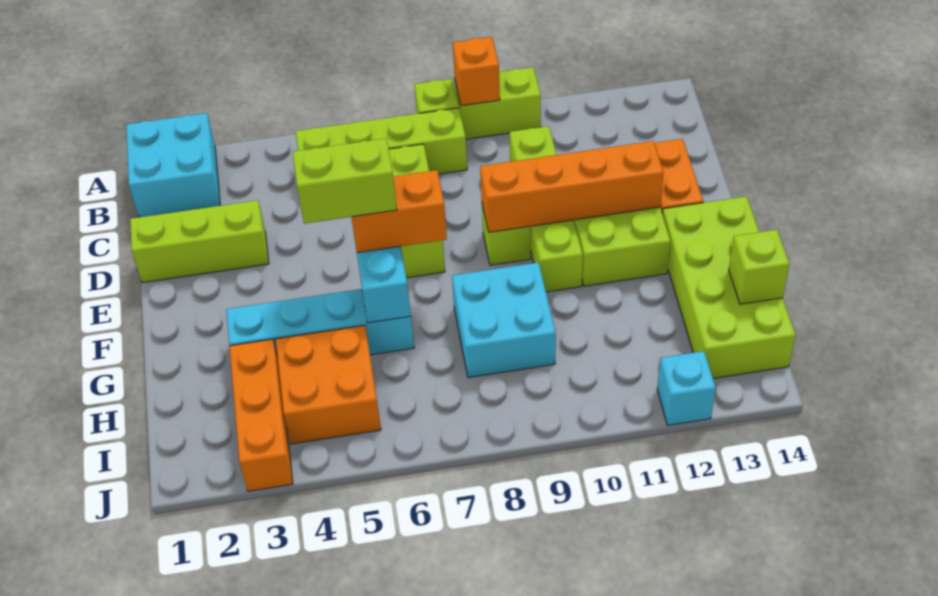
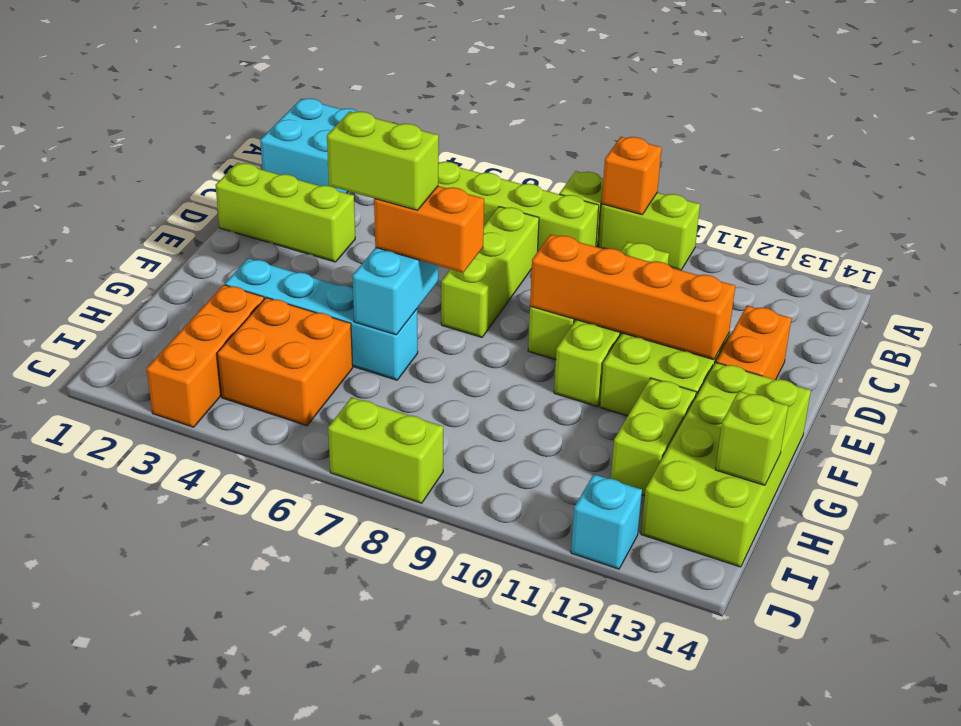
cyan brick G8:H9 level 1 -> none
none -> lime brick G12:H12 level 1
none -> lime brick J7:J8 level 1

